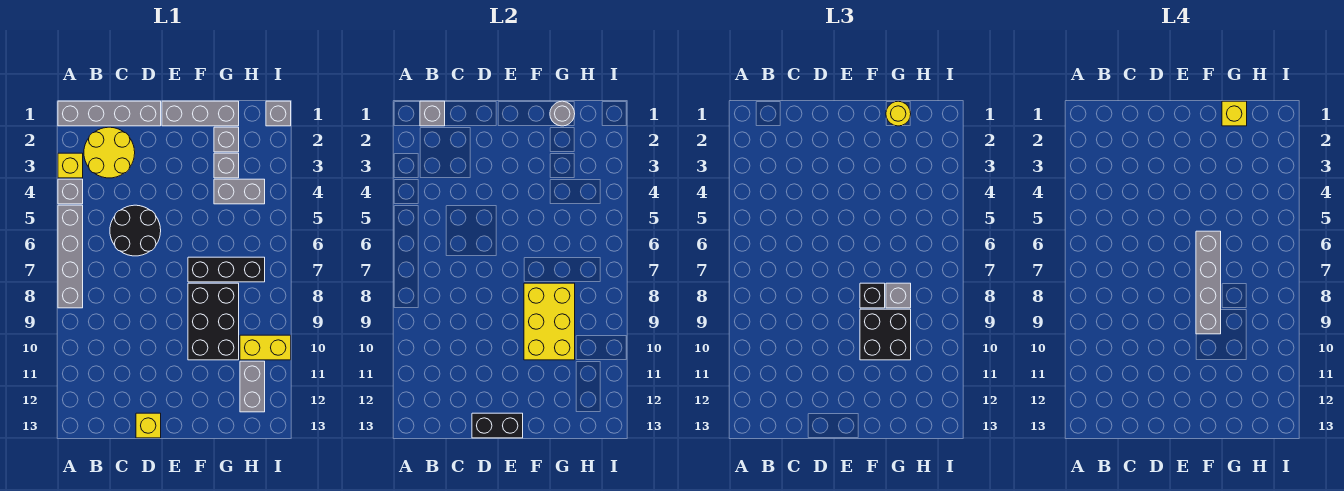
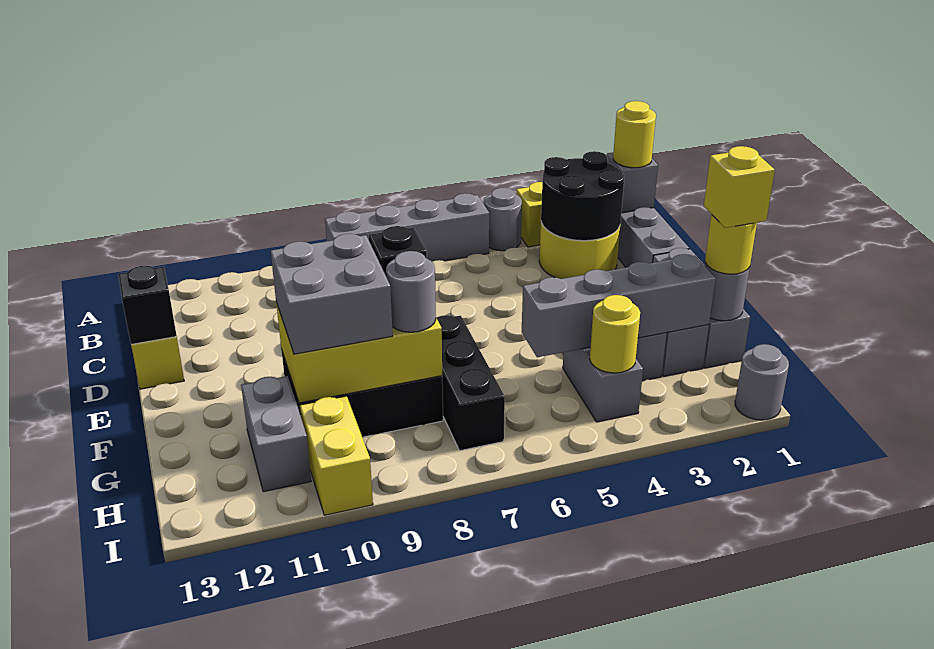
grey brick A4 level 1 -> grey round brick A4 level 1
none -> yellow round brick B1 level 3
black round brick C5:D6 level 1 -> black round brick B2:C3 level 2
black brick D13:E13 level 2 -> black brick D13 level 2
grey brick F6:F9 level 4 -> grey brick G2:G5 level 2
black brick F9:G10 level 3 -> grey brick F9:G10 level 3
grey brick G8 level 3 -> grey round brick G8 level 3
none -> yellow round brick H4 level 2
grey brick H11:H12 level 1 -> grey brick G11:H11 level 1
grey brick I1 level 1 -> grey round brick I1 level 1

